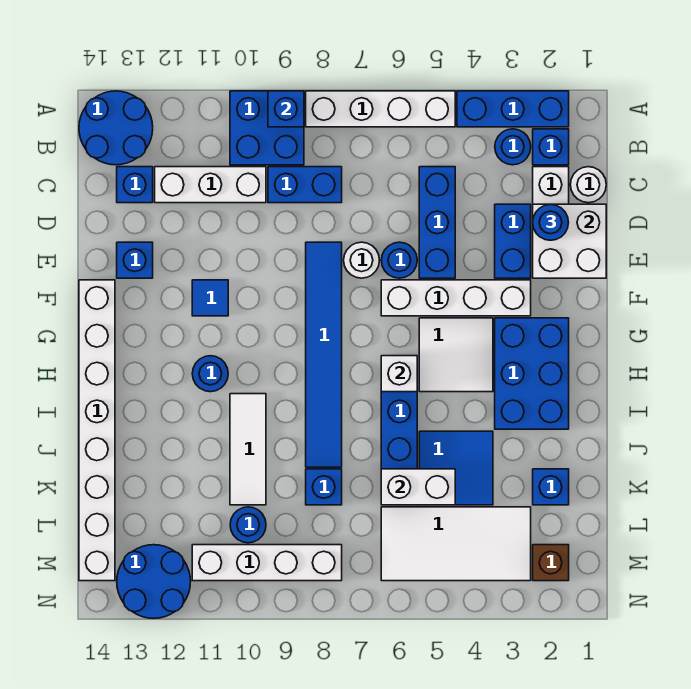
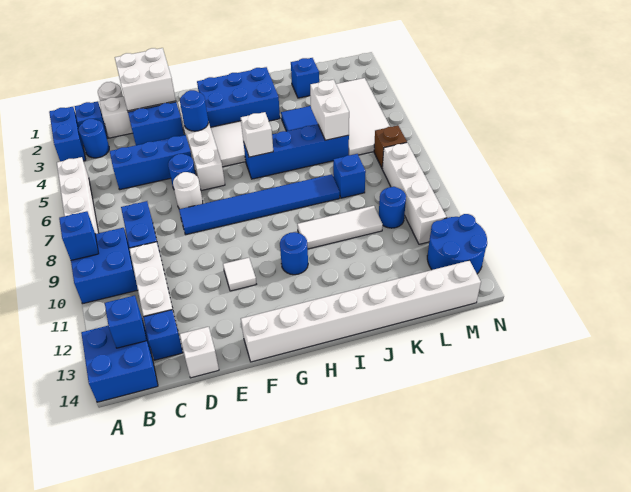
blue brick A2:A4 level 1 -> blue brick A2:A3 level 1
blue round brick A13:B14 level 1 -> blue brick A13:B14 level 1
blue round brick D2 level 3 -> blue round brick F4 level 2
none -> white brick D14 level 1
blue brick E13 level 1 -> blue brick B13 level 2
blue tile F11 level 1 -> white tile F11 level 1
brown brick M2 level 1 -> brown brick M7 level 1

